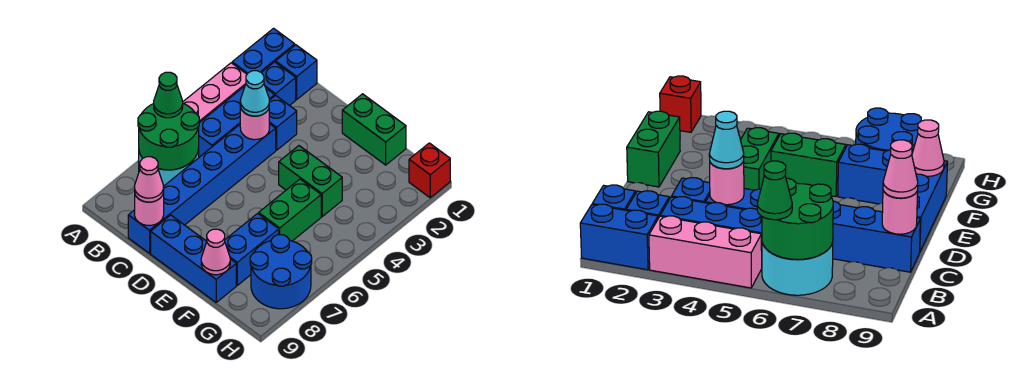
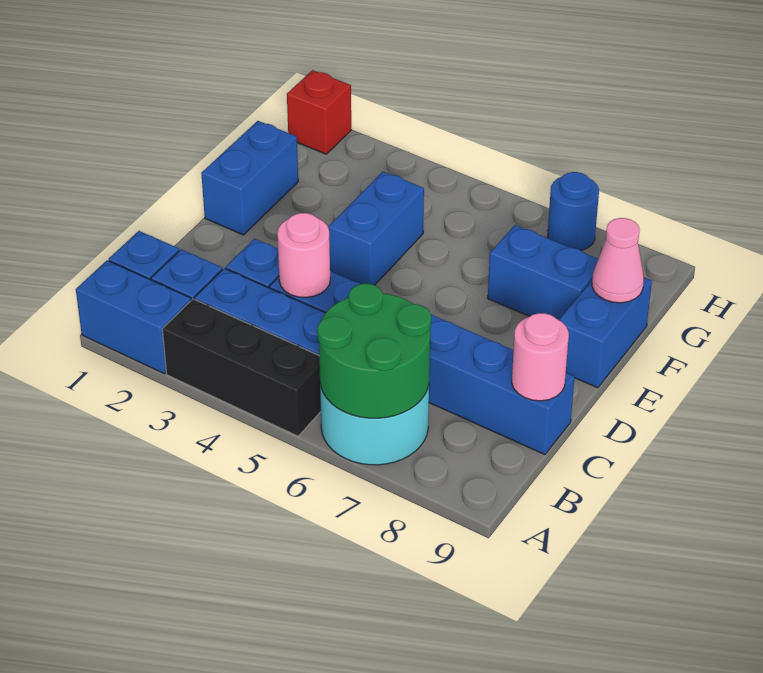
pink brick A3:A5 level 1 -> black brick A3:A5 level 1
green cone A6 level 3 -> none
cyan cone C4 level 3 -> none
pink cone C9 level 3 -> none
blue brick D9:F9 level 1 -> blue brick E9:F9 level 1
green brick E1:F1 level 1 -> blue brick E1:F1 level 1
green brick E4:F4 level 1 -> blue brick E4:F4 level 1
green brick F5:F6 level 1 -> none
blue round brick G7:H8 level 1 -> blue round brick H7 level 1

